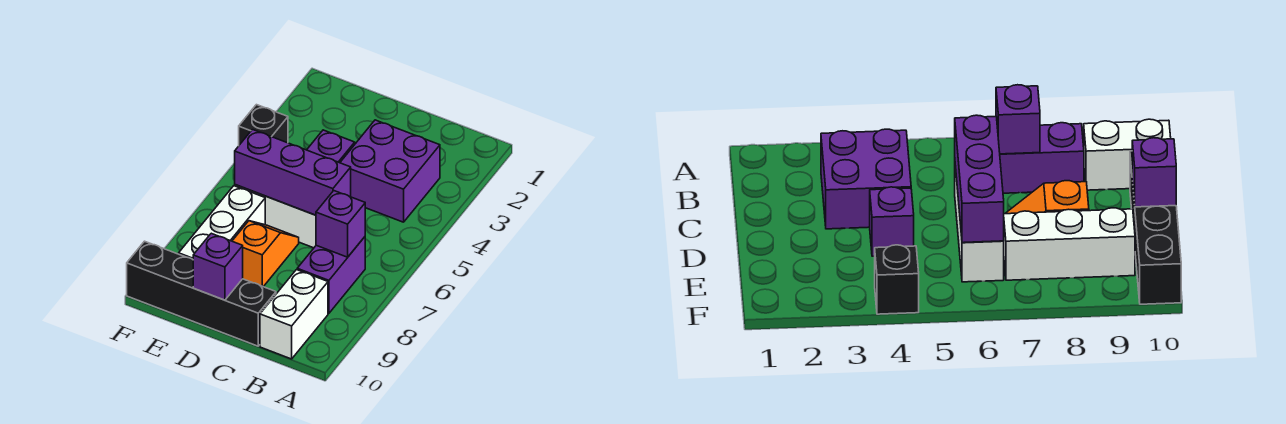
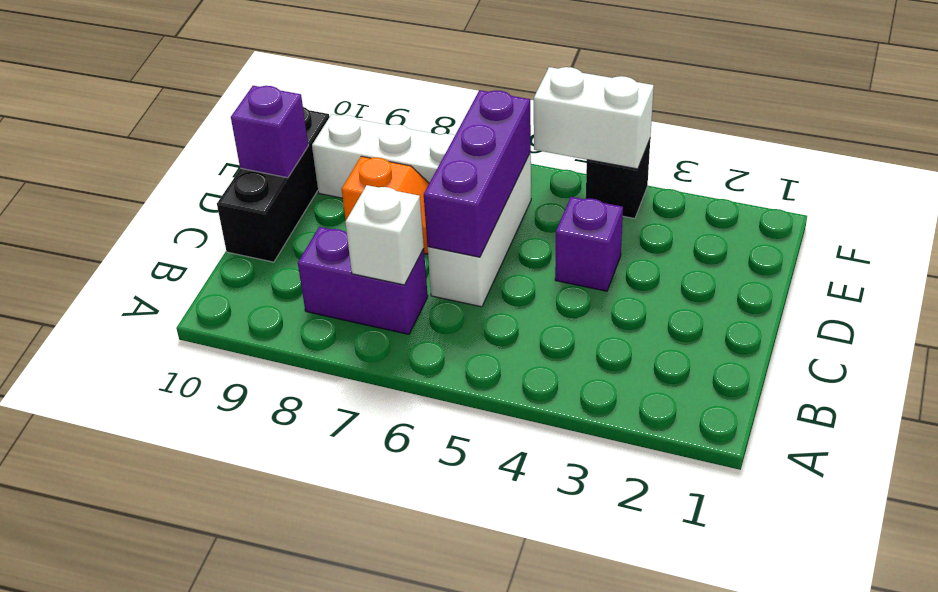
purple brick B3:C4 level 1 -> none
purple brick B7 level 2 -> white brick B7 level 2
white brick B9:B10 level 1 -> white brick F4:F5 level 2
black brick C10:F10 level 1 -> black brick C10:E10 level 1

